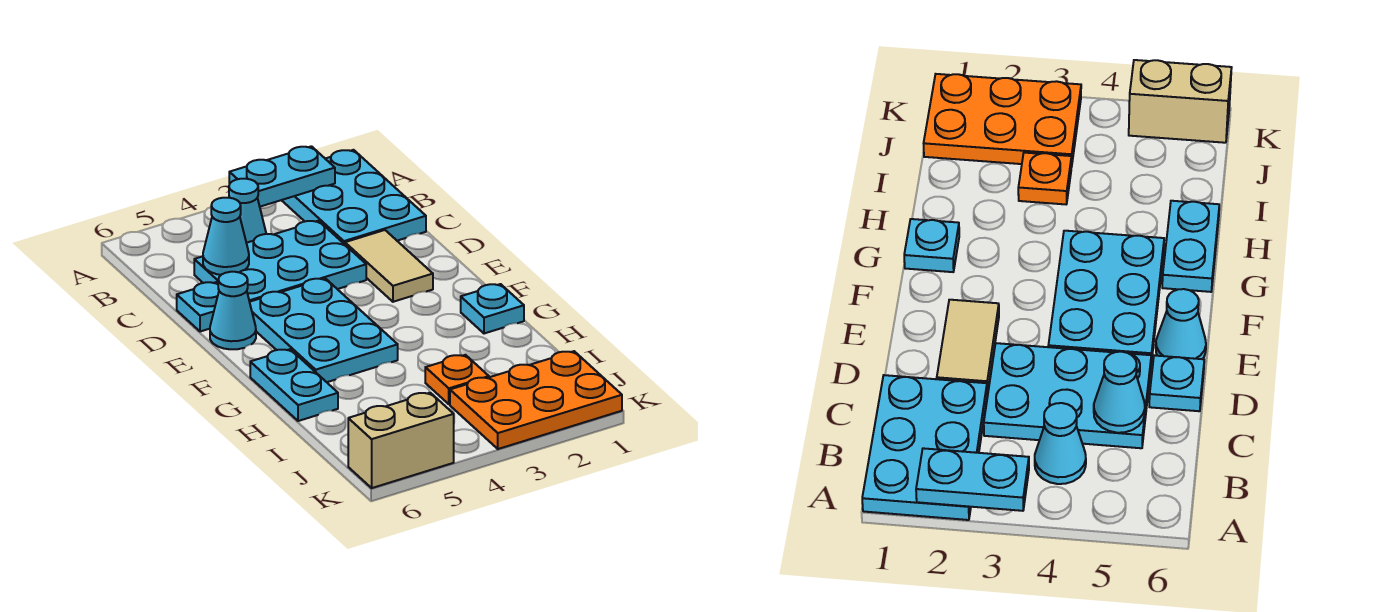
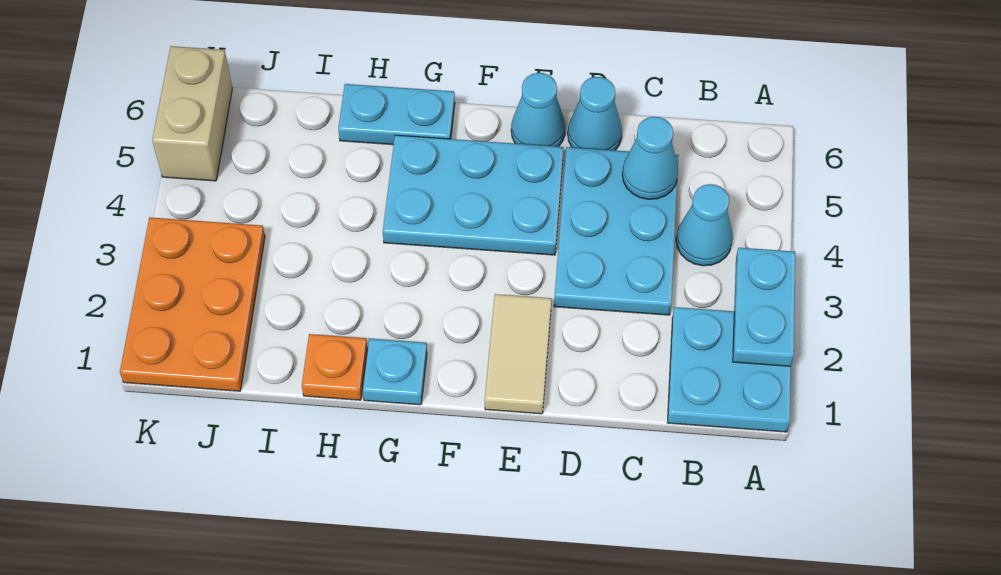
cyan plate A1:C2 level 1 -> cyan plate A1:B2 level 1
tan tile D2:E2 level 1 -> tan tile E1:E2 level 1
cyan plate D6 level 1 -> cyan cone D6 level 1
orange plate I3 level 1 -> orange plate H1 level 1

